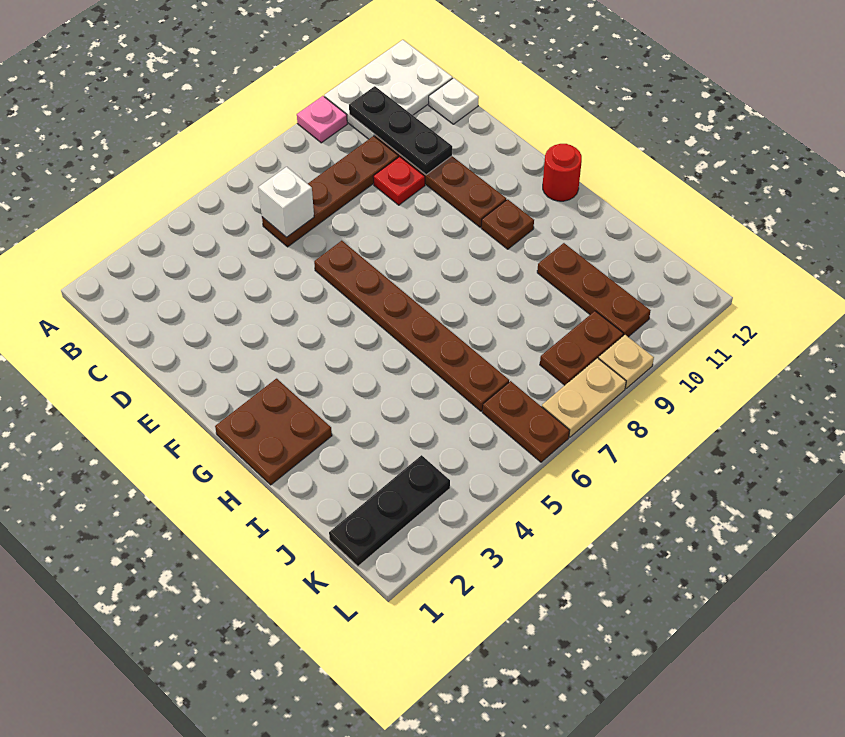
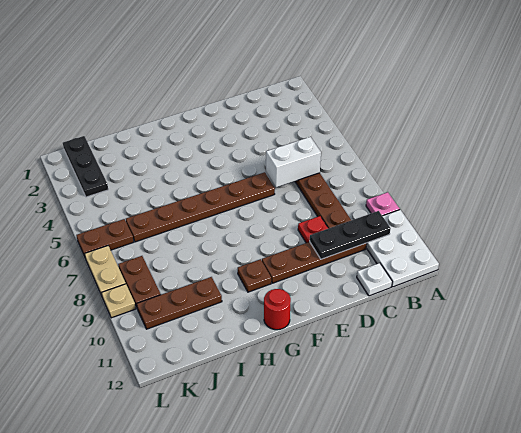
white brick C6 level 2 -> white brick C6:D6 level 2
brown plate G1:H2 level 1 -> none

